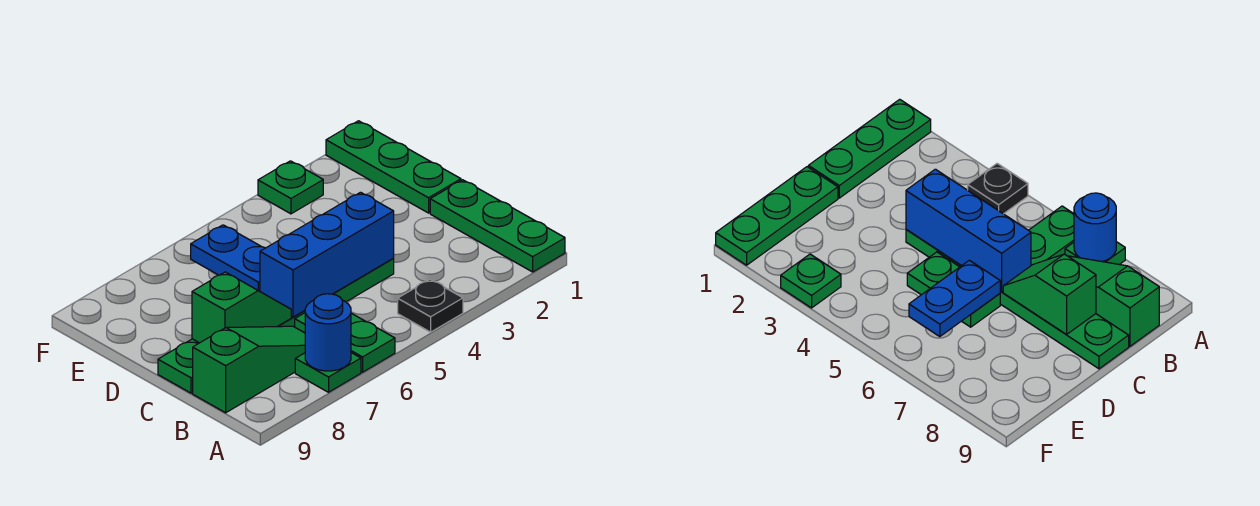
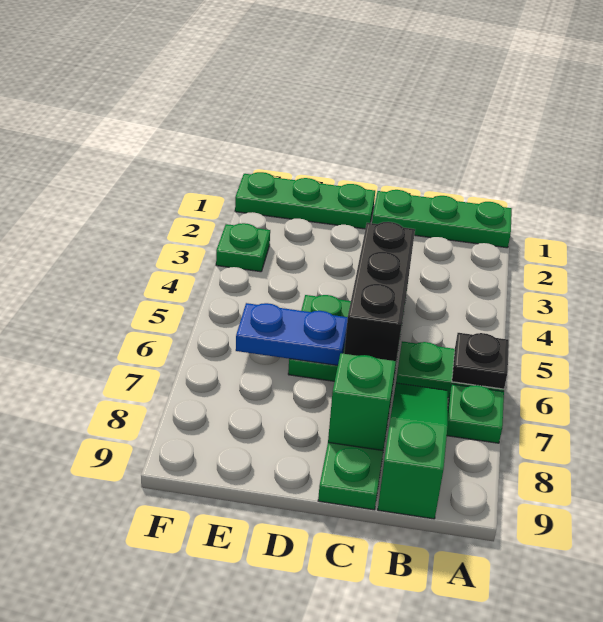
black plate A4 level 1 -> black plate A6 level 2
blue round brick A7 level 2 -> none
blue brick C4:C6 level 2 -> black brick C4:C6 level 2

